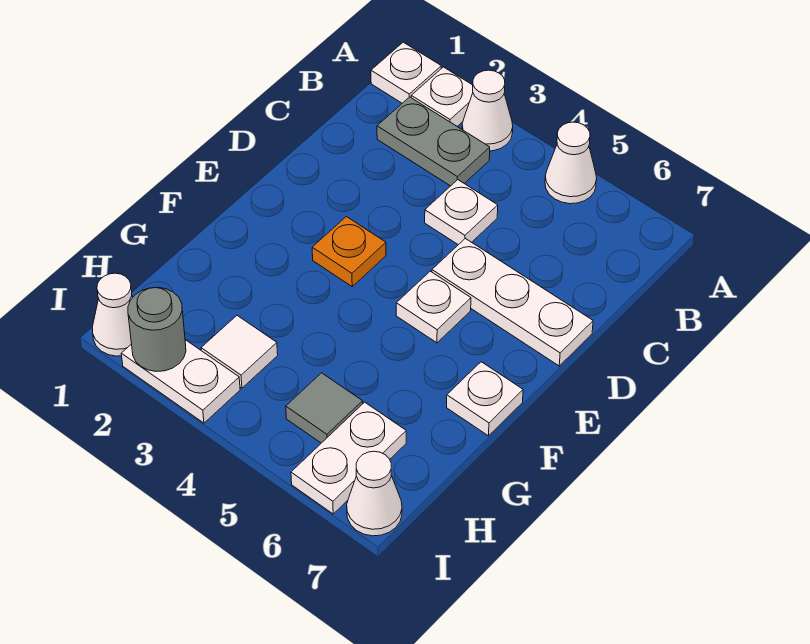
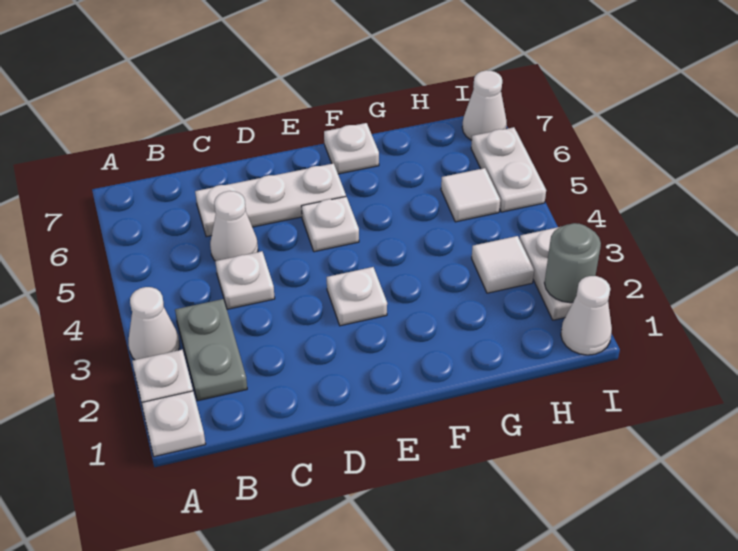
white cone A5 level 1 -> white cone C5 level 1
white plate D5:D7 level 1 -> white plate C6:E6 level 1
orange plate E3 level 1 -> white plate E3 level 1
grey tile H5 level 1 -> white tile H5 level 1
white plate H6:I6 level 1 -> white plate I5:I6 level 1

